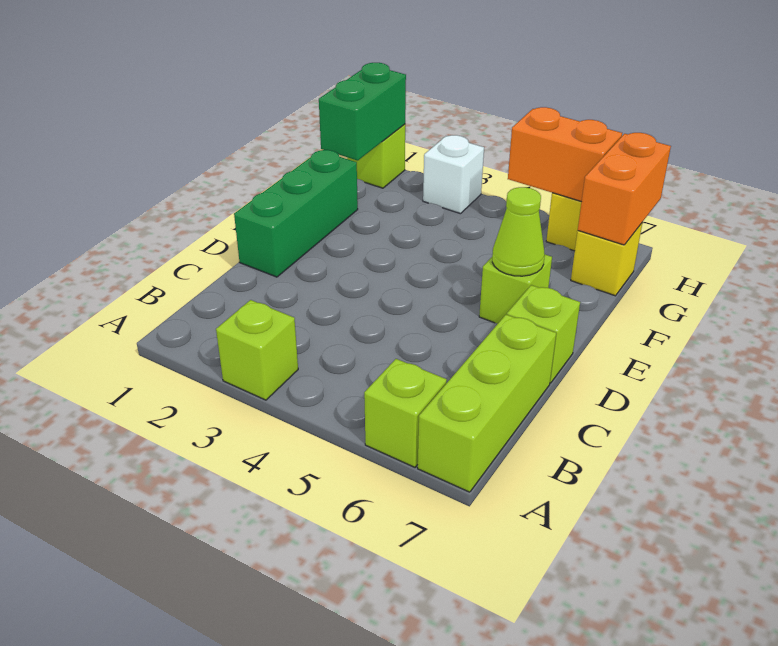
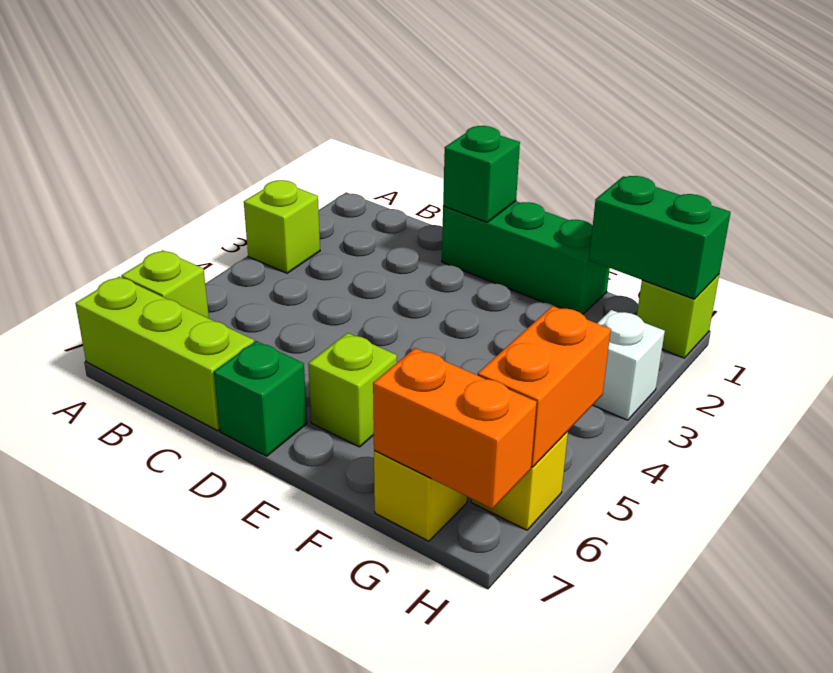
none -> green brick D1 level 2
lime brick D7 level 1 -> green brick D7 level 1
lime cone E6 level 2 -> none

